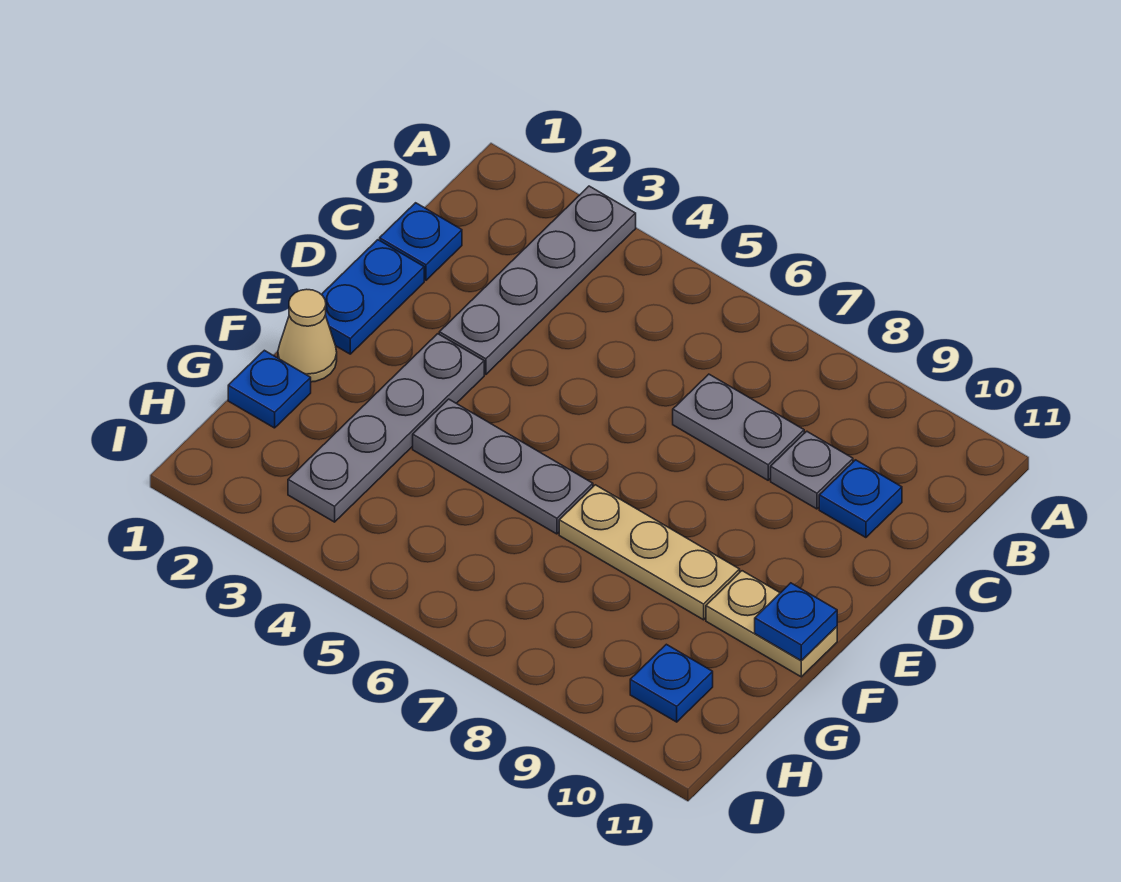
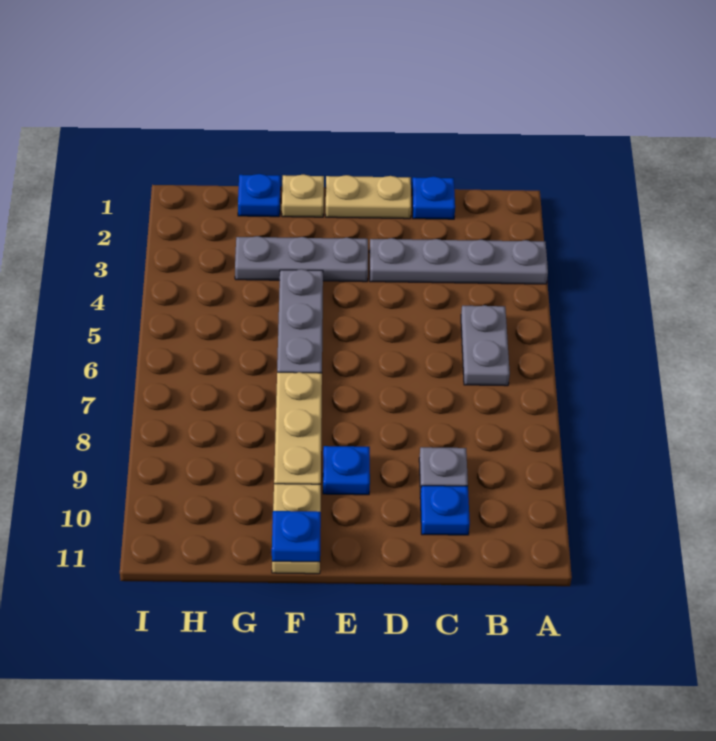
grey plate C7:C8 level 1 -> grey plate B5:B6 level 1
blue plate D1:E1 level 1 -> tan plate D1:E1 level 1
grey plate E3:H3 level 1 -> grey plate E3:G3 level 1
tan cone F1 level 1 -> tan plate F1 level 1
blue plate H10 level 1 -> blue plate E9 level 1

